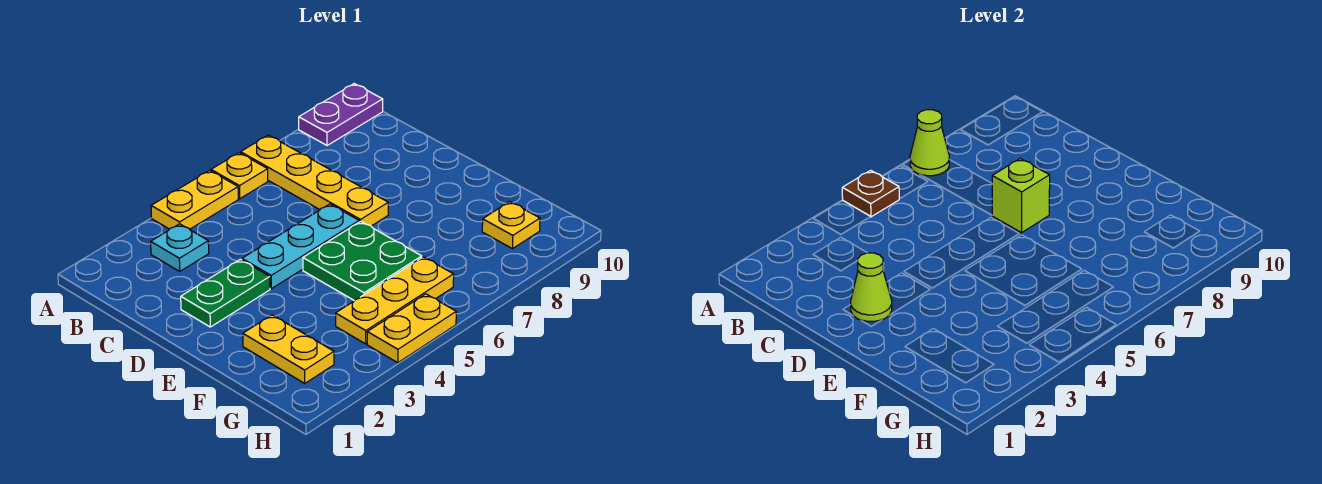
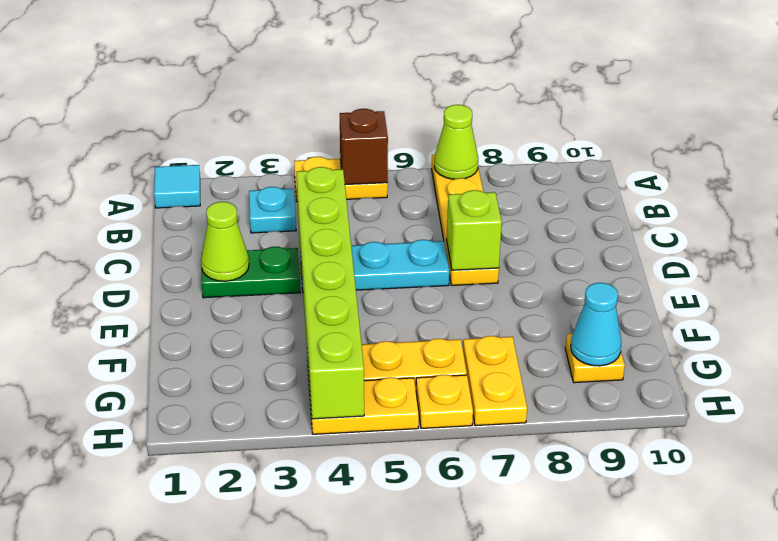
none -> cyan tile A1 level 1
brown plate A5 level 2 -> brown brick A5 level 2
yellow plate A6 level 1 -> yellow plate H6 level 1
purple plate A9:A10 level 1 -> none
none -> lime brick C4:H4 level 2
green plate E5:F6 level 1 -> none
yellow plate F2:G2 level 1 -> yellow plate G7:H7 level 1
none -> cyan cone G9 level 2

